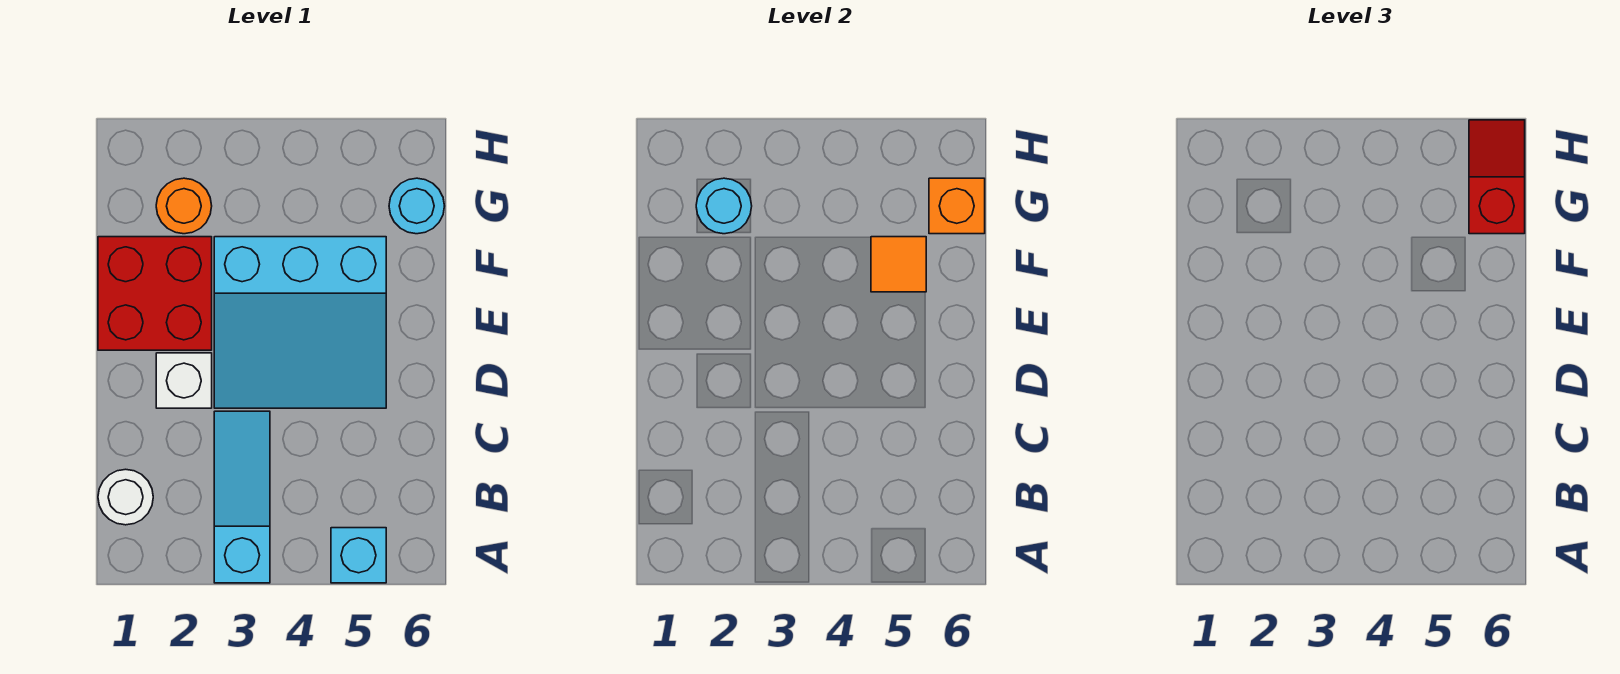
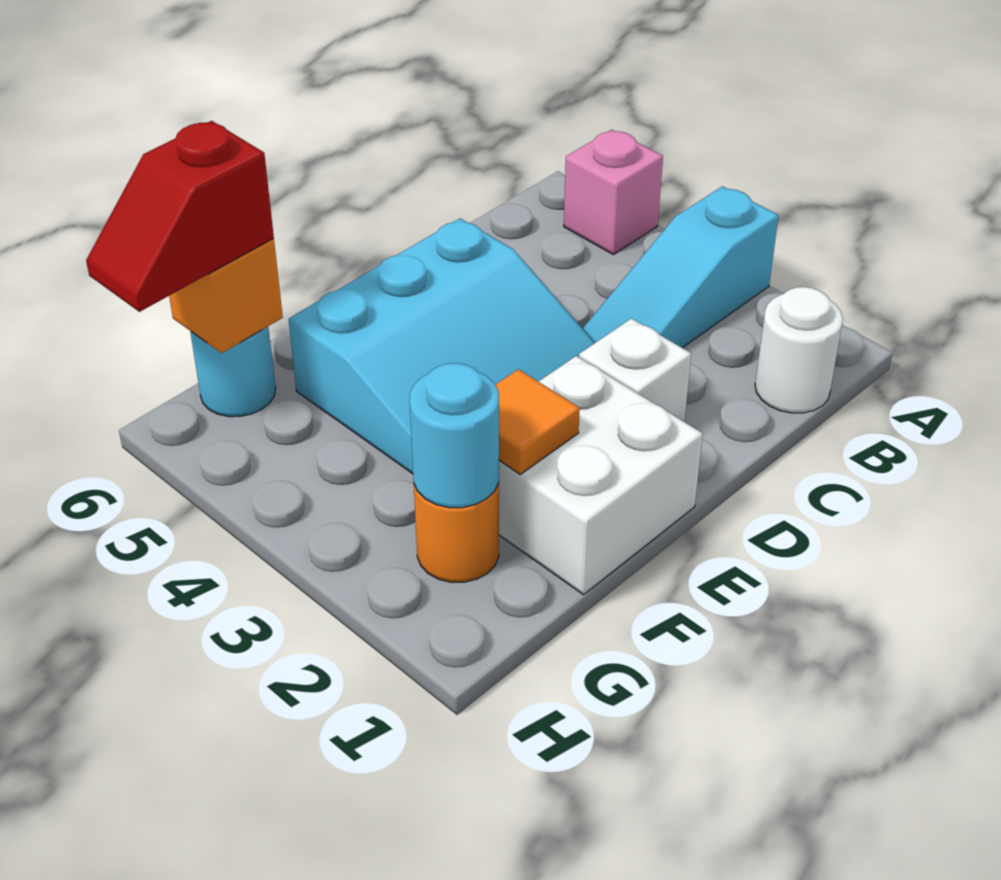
cyan brick A5 level 1 -> pink brick A5 level 1
cyan slope D3:F5 level 1 top F -> cyan slope D3:F5 level 1 top 5
red brick E1:F2 level 1 -> white brick E1:F2 level 1
orange tile F5 level 2 -> orange tile F2 level 2

